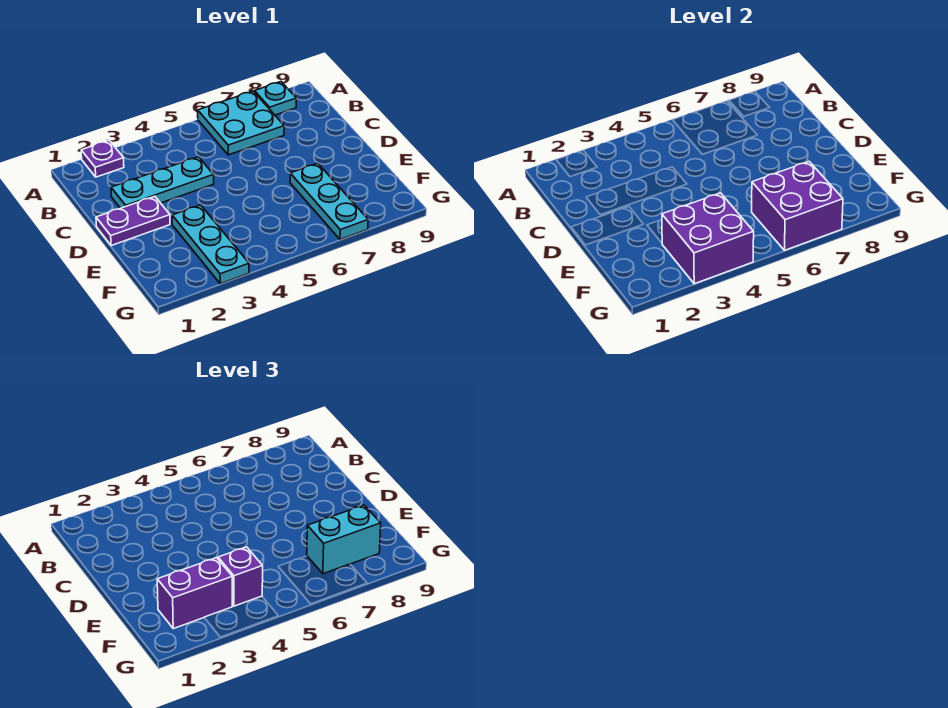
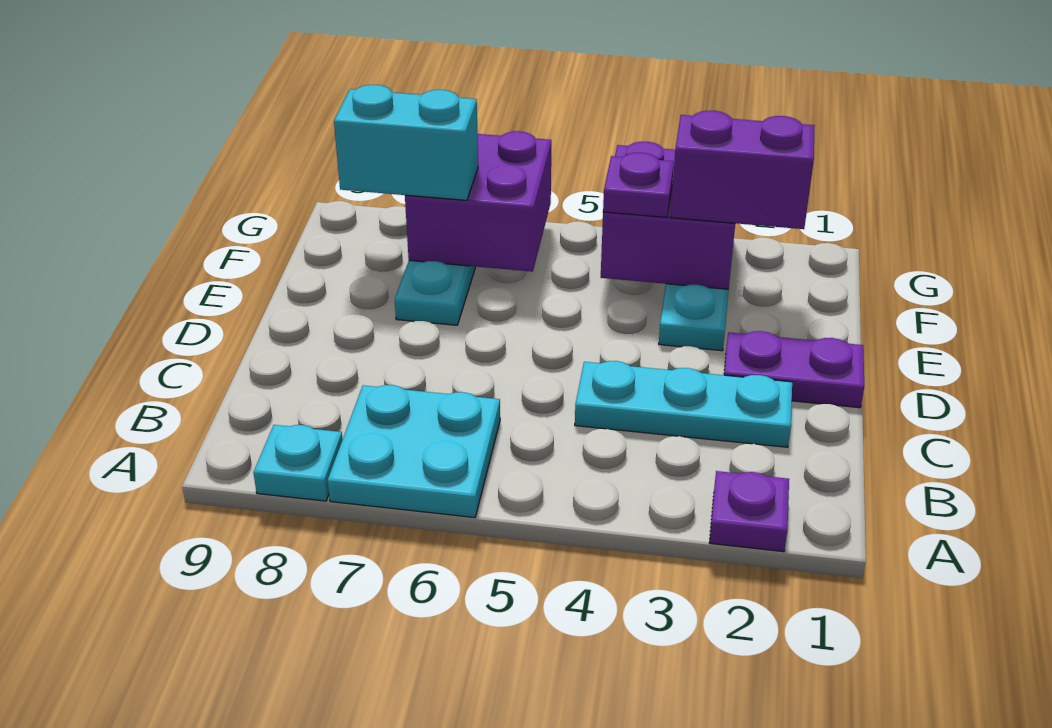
purple brick F4 level 3 -> purple plate F4 level 3

